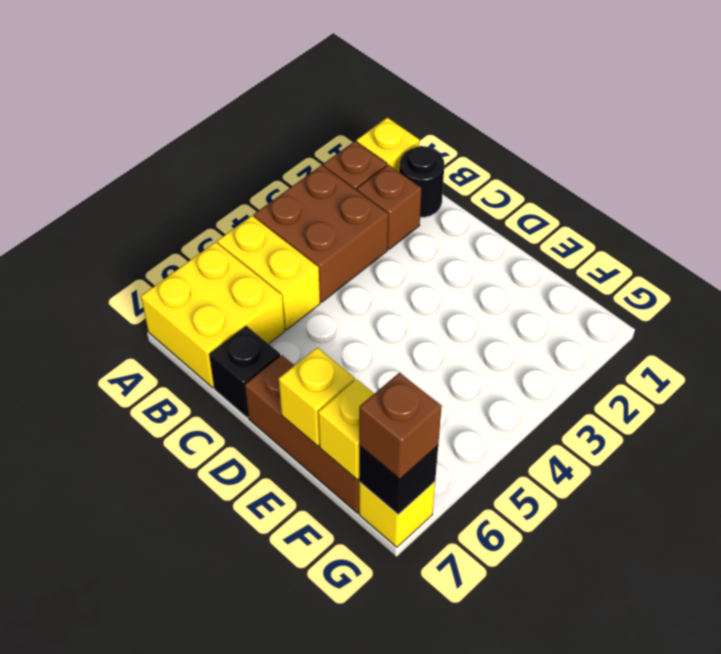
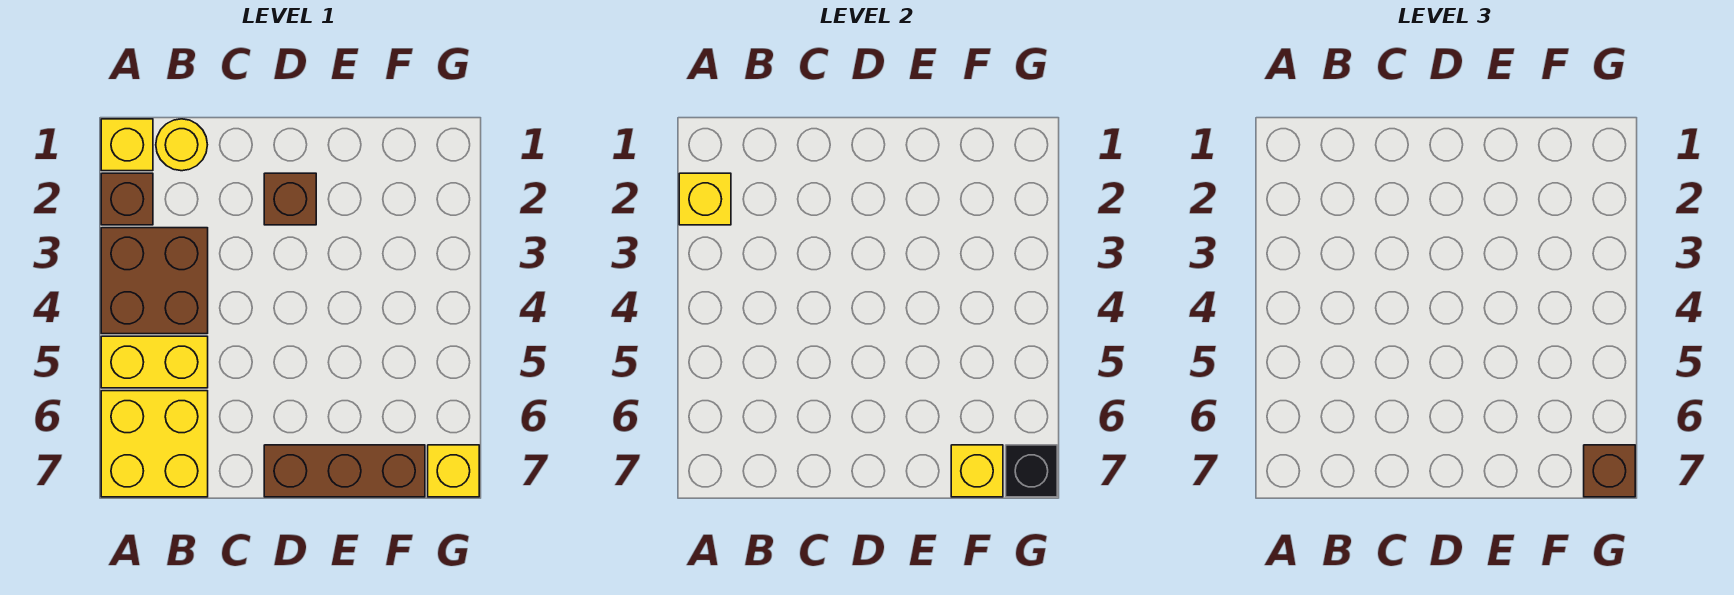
black round brick B1 level 1 -> yellow round brick B1 level 1
brown brick B2 level 1 -> brown brick D2 level 1
black brick C7 level 1 -> none
yellow brick E7 level 2 -> yellow brick A2 level 2

